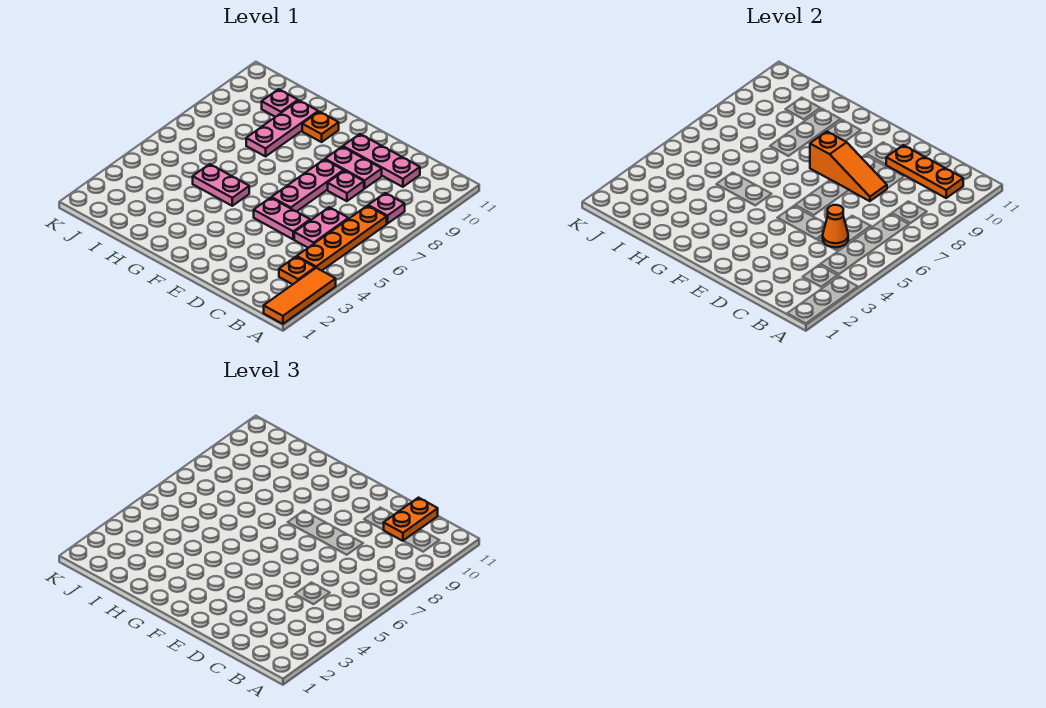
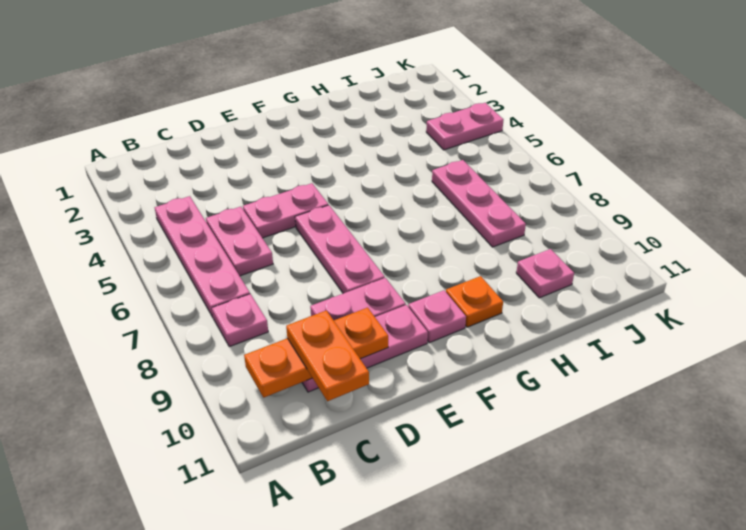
orange tile A1:A3 level 1 -> none
orange plate B3 level 1 -> none
orange plate B4:B7 level 1 -> pink plate B4:B7 level 1
orange cone C5 level 2 -> none
pink plate D8 level 1 -> pink plate F10 level 1
orange slope D8:F8 level 2 top F -> none
pink plate G5:H5 level 1 -> pink plate J4:K4 level 1
pink plate H8:H10 level 1 -> pink plate I6:I8 level 1

